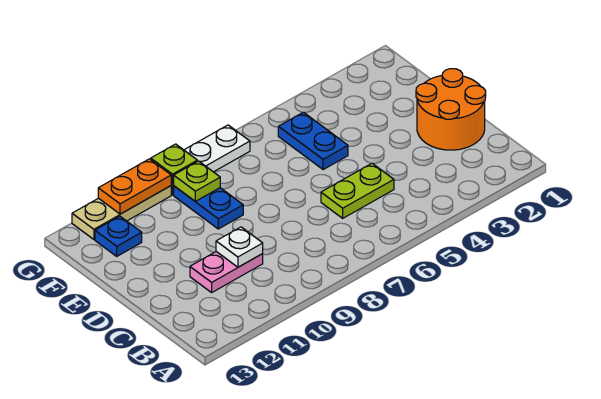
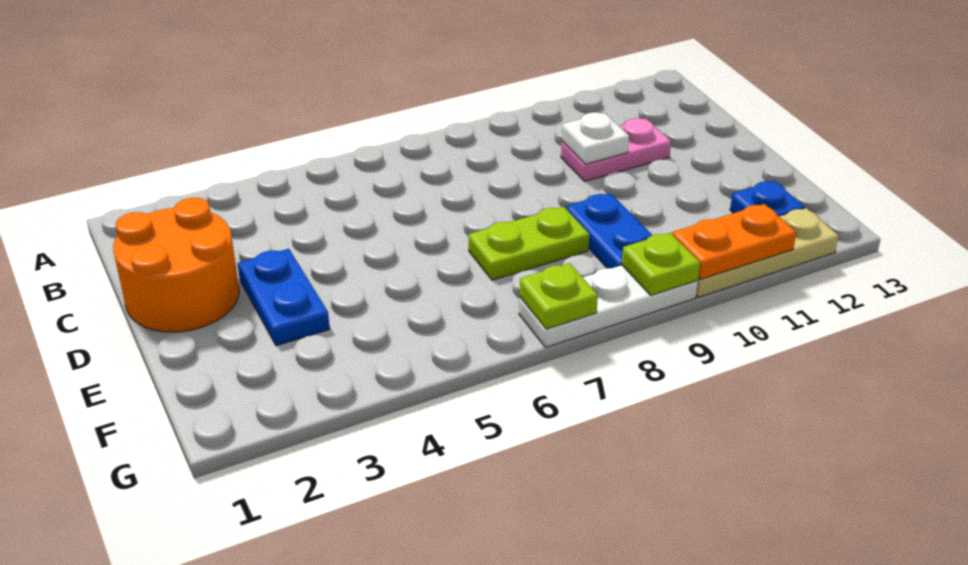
lime plate C5:C6 level 1 -> lime plate E7:E8 level 1
blue plate E5:F5 level 1 -> blue plate D3:E3 level 1
lime plate F9 level 2 -> lime plate G7 level 2

